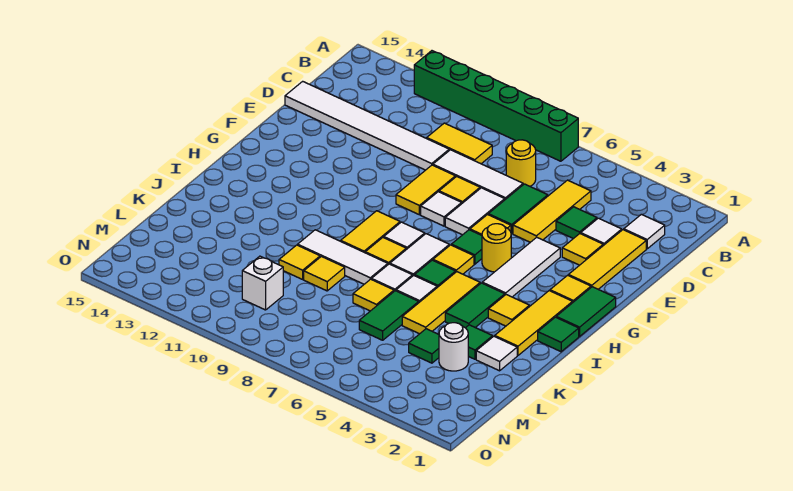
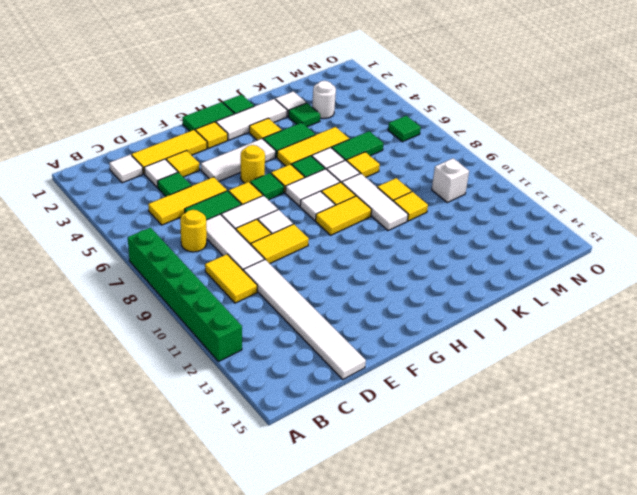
yellow tile H2:J2 level 1 -> white tile H2:J2 level 1
green tile L4 level 1 -> green tile N6 level 1

